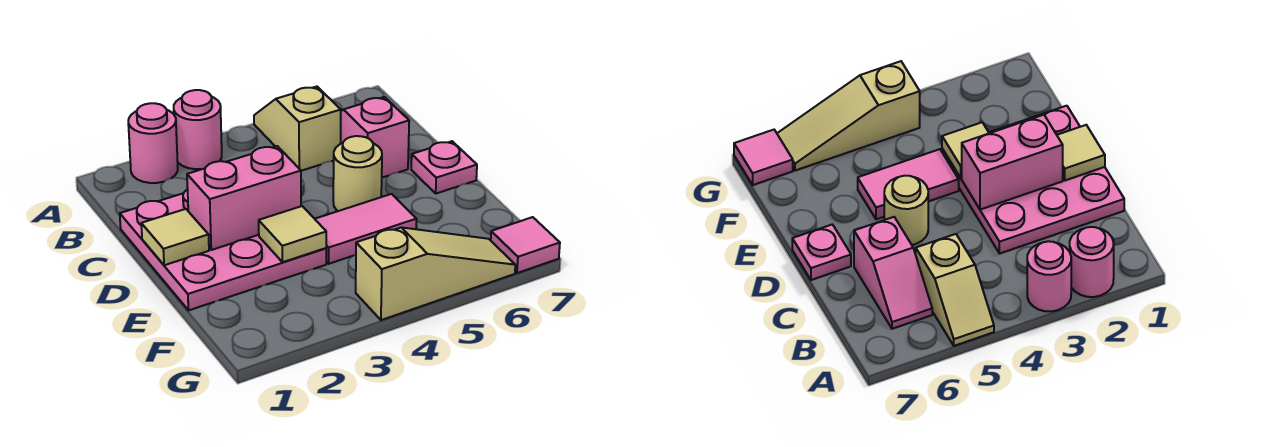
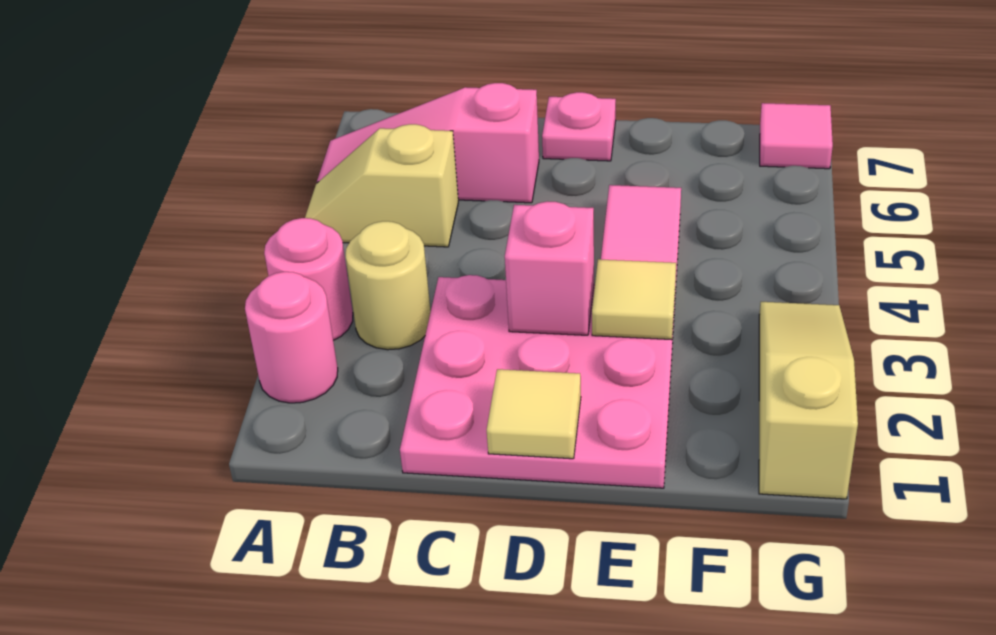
pink slope B6:C6 level 1 top C -> pink slope A6:C6 level 1 top C
pink brick D2:D3 level 2 -> pink brick D3 level 2
tan round brick D5 level 1 -> tan round brick B3 level 1
tan slope G4:G6 level 1 top 4 -> tan slope G1:G3 level 1 top 1

